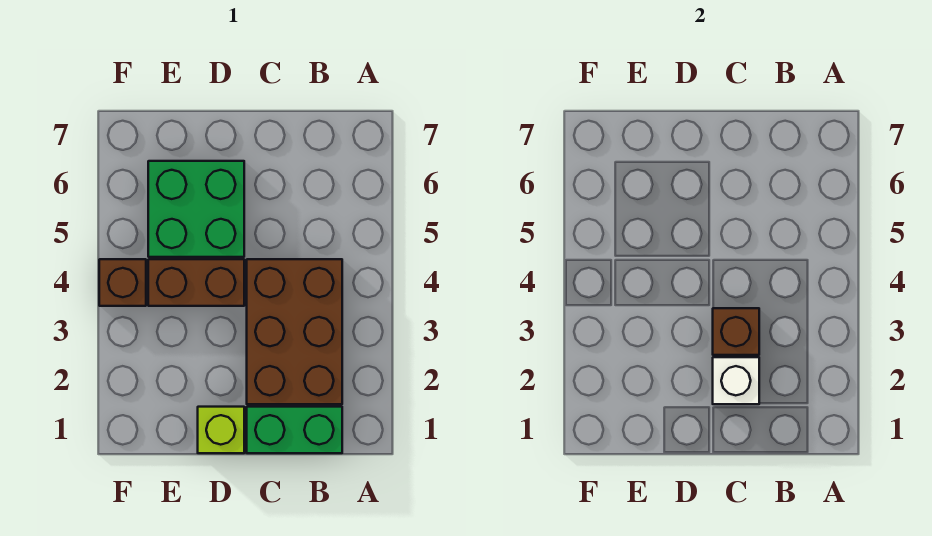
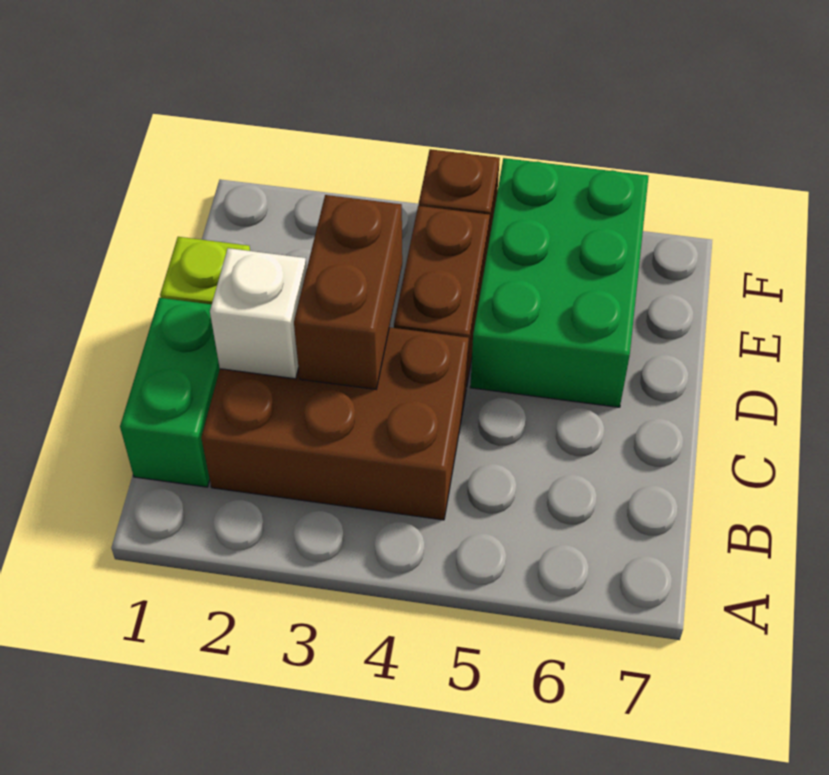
brown brick C3 level 2 -> brown brick C3:D3 level 2
green brick D5:E6 level 1 -> green brick D5:F6 level 1

